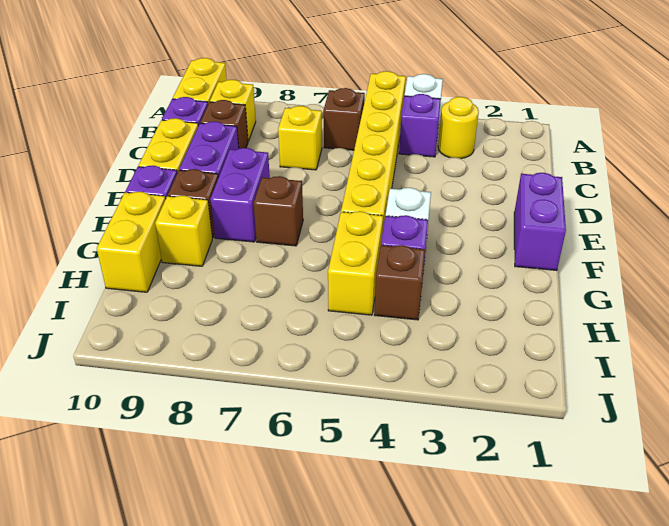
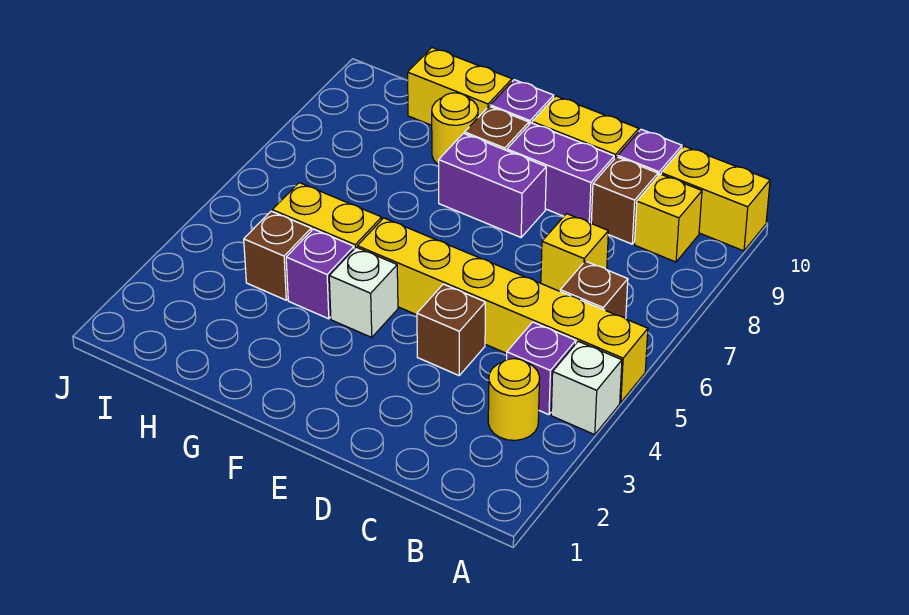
purple brick E1:F1 level 1 -> none
brown brick F7 level 1 -> brown brick D4 level 1
yellow brick G9 level 1 -> yellow round brick G9 level 1

